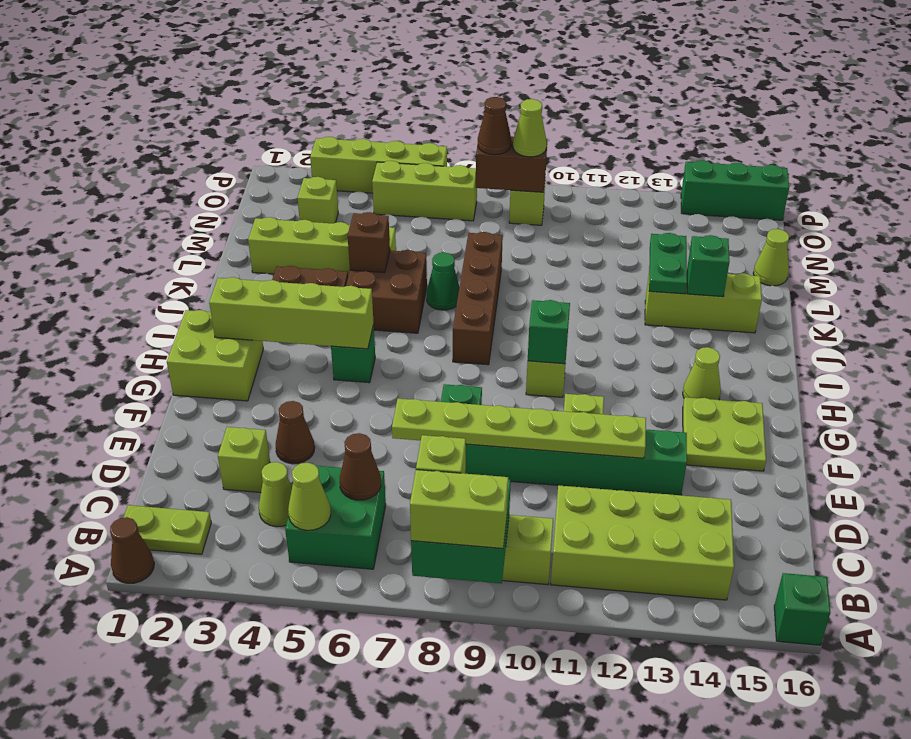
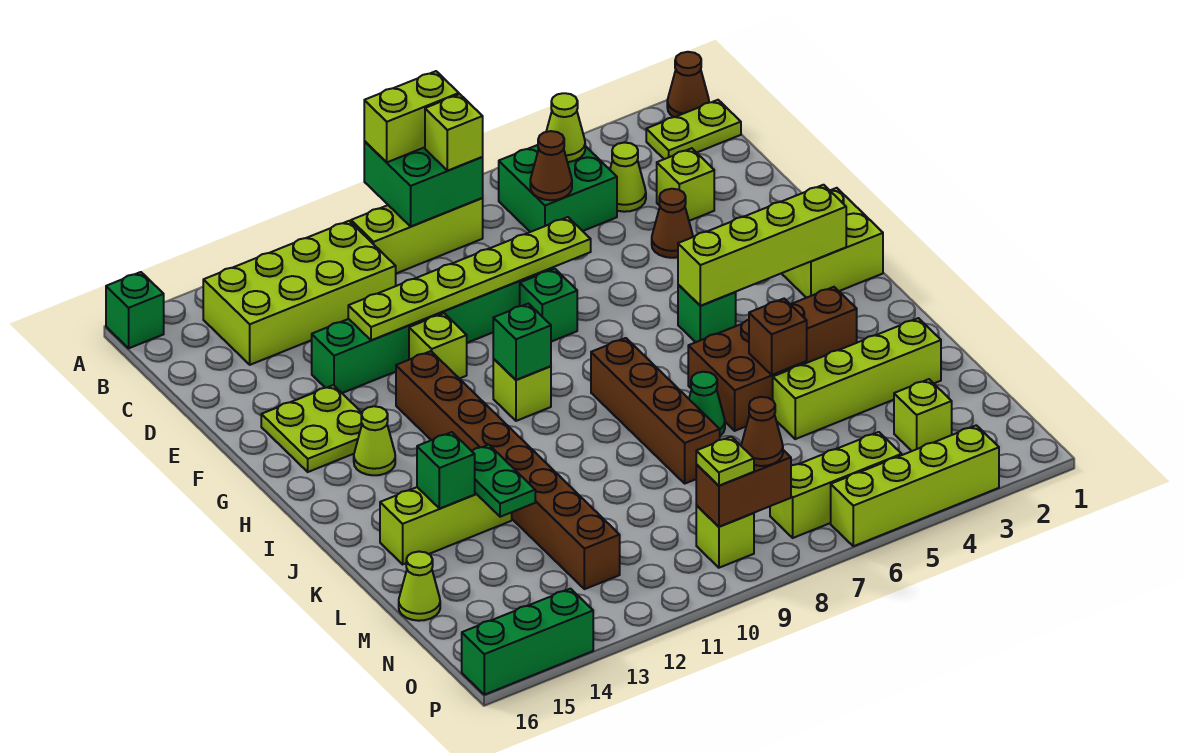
none -> brown brick G12:N12 level 1
lime cone O9 level 3 -> lime plate O9 level 3

